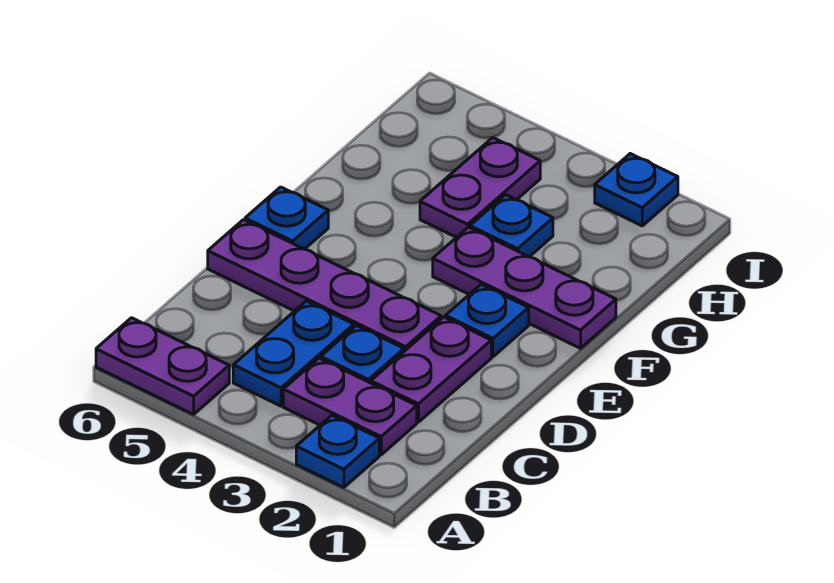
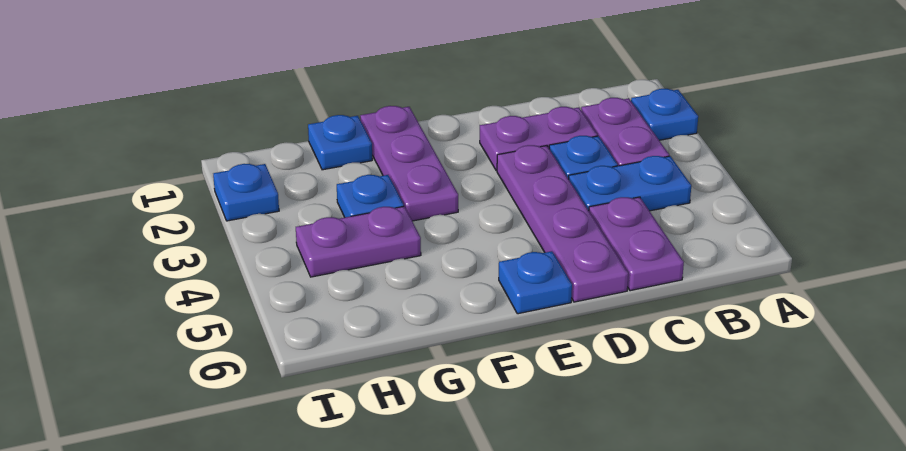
purple plate A5:A6 level 1 -> purple plate C5:C6 level 1
blue plate E2 level 1 -> blue plate G1 level 1

